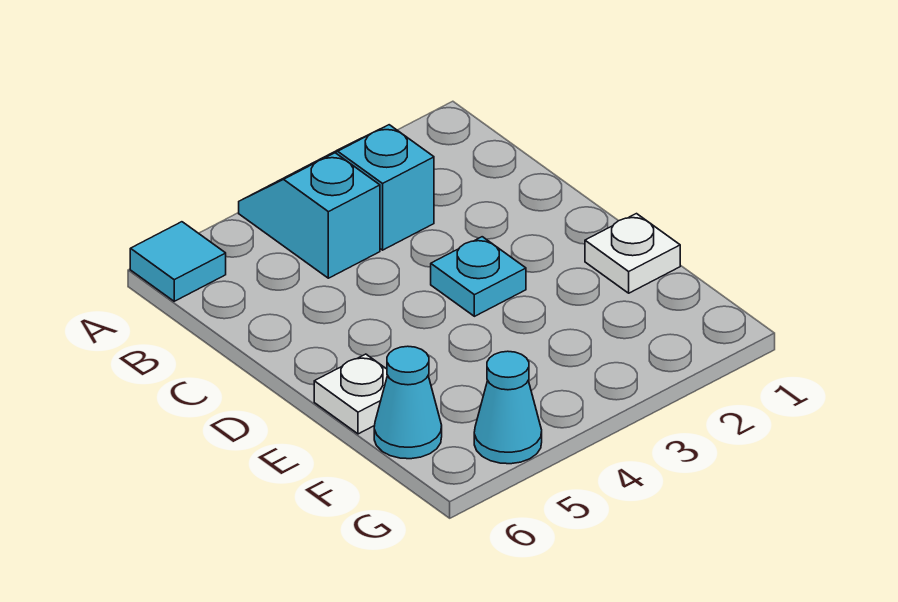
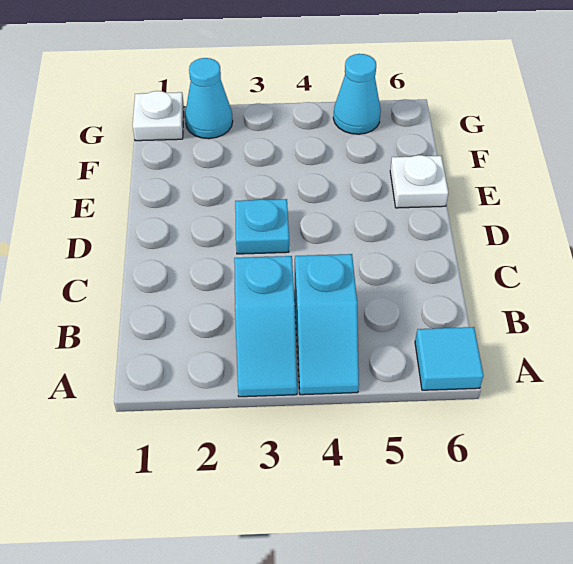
white plate E1 level 1 -> white plate G1 level 1
cyan cone F6 level 1 -> cyan cone G2 level 1

